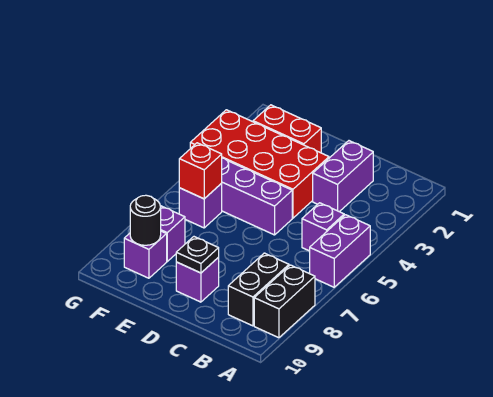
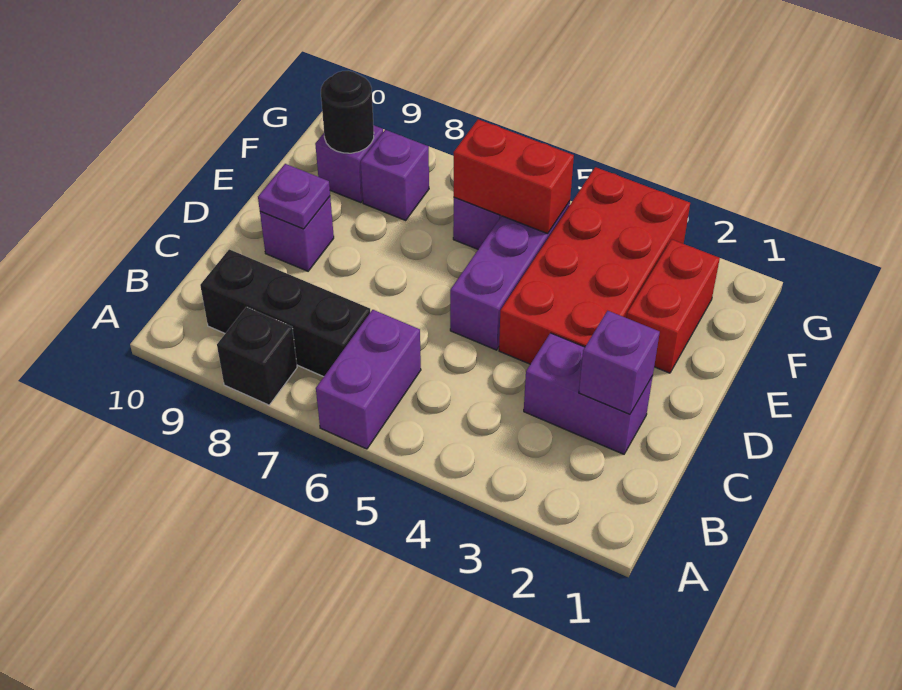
purple brick A5:A6 level 1 -> purple brick A6:B6 level 1
black brick A8:A9 level 1 -> black brick A8 level 1
purple brick B5 level 1 -> purple brick C2 level 2
black brick B8:B9 level 1 -> black brick B7:B9 level 1
black plate D9 level 2 -> purple plate D9 level 2
red brick F6 level 2 -> red brick F5:F6 level 2

